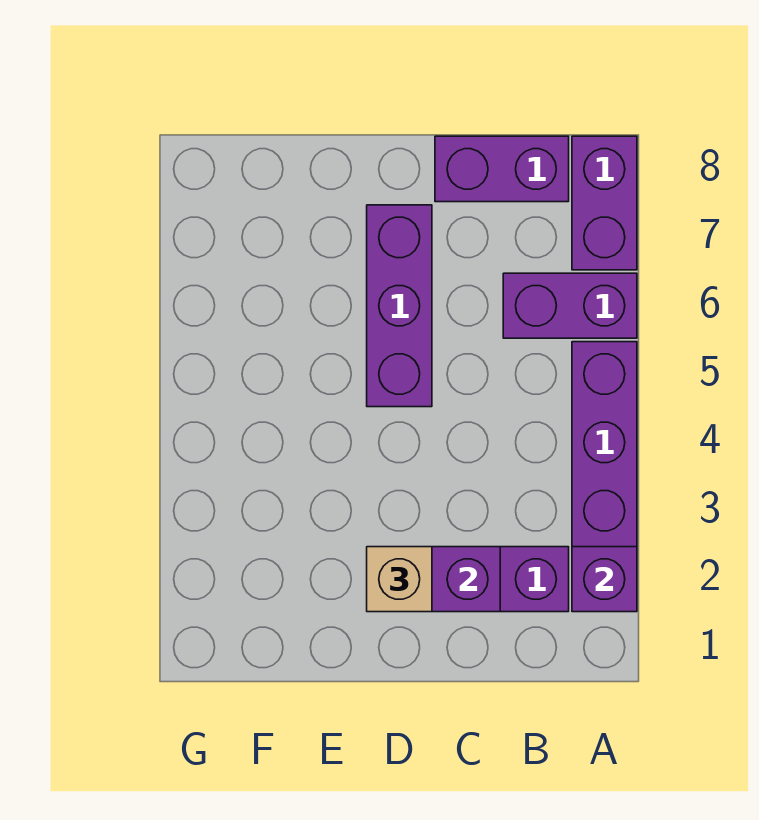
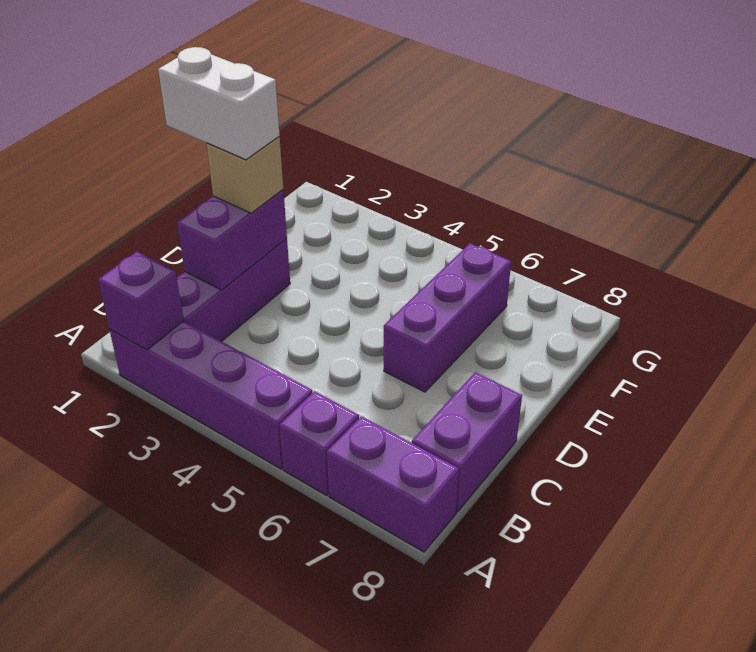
purple brick A6:B6 level 1 -> purple brick A6 level 1
none -> white brick D1:D2 level 4
purple brick D5:D7 level 1 -> purple brick D6:F6 level 1

